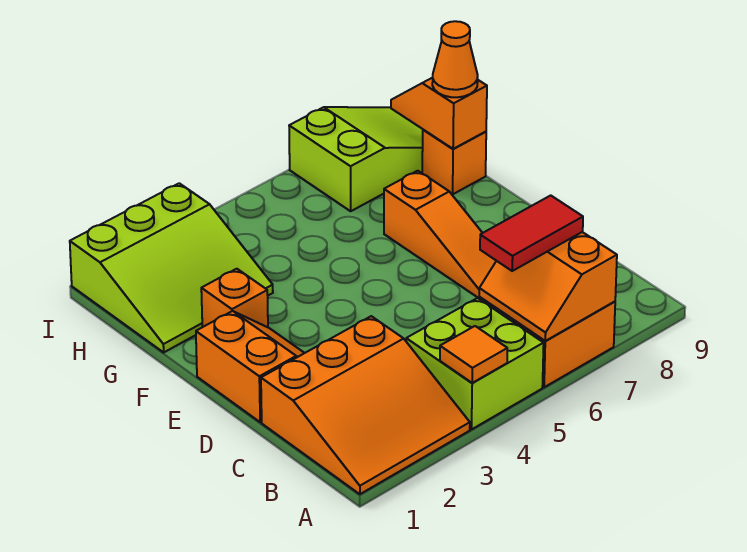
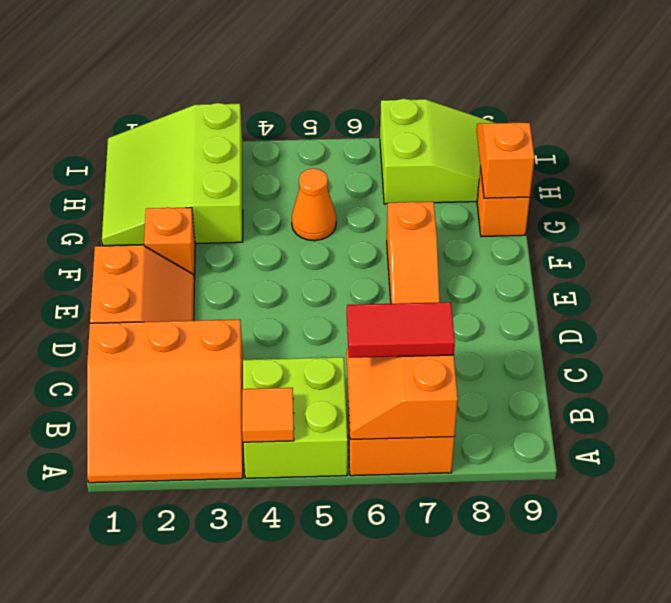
lime slope G1:I3 level 1 top I -> lime slope G1:I3 level 1 top 3
orange cone G9 level 3 -> orange cone G5 level 1

